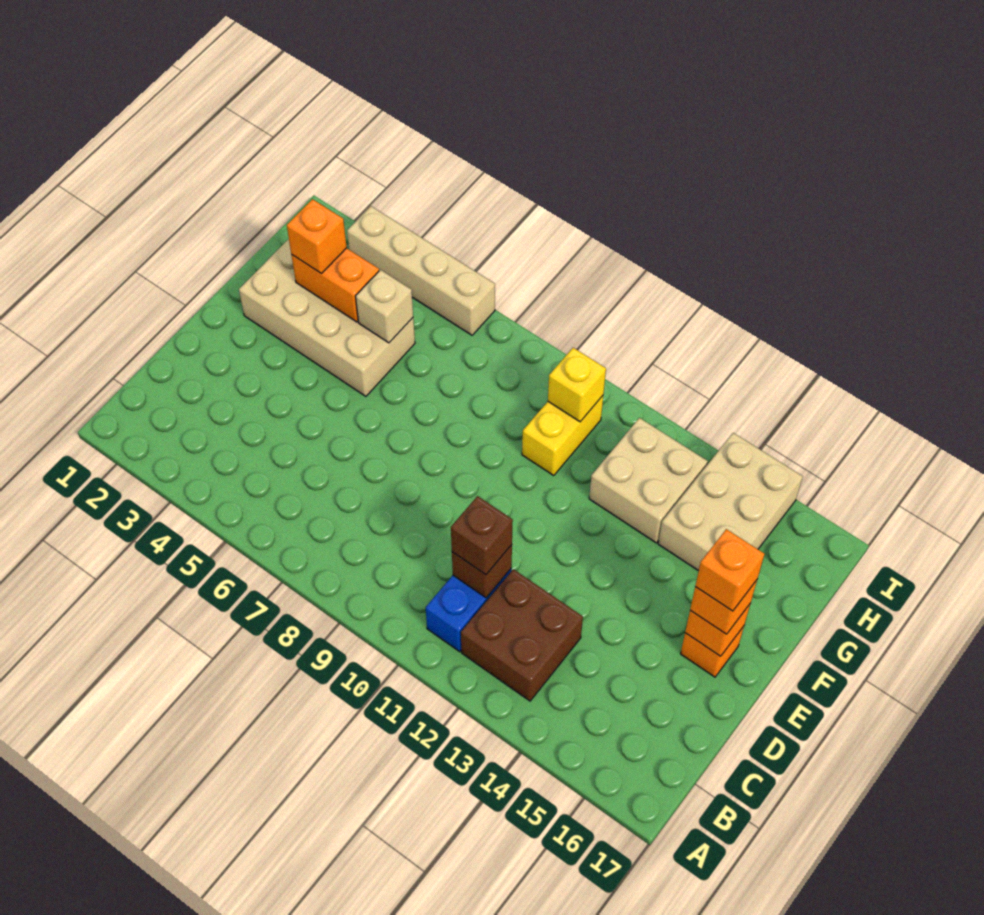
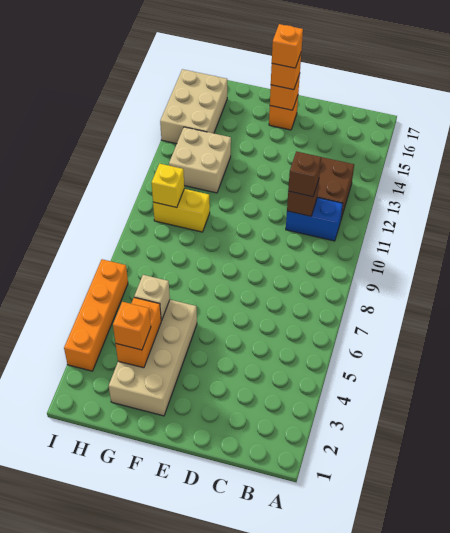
tan brick G14:I15 level 1 -> tan brick H14:I16 level 1
tan brick I3:I6 level 1 -> orange brick I3:I6 level 1

